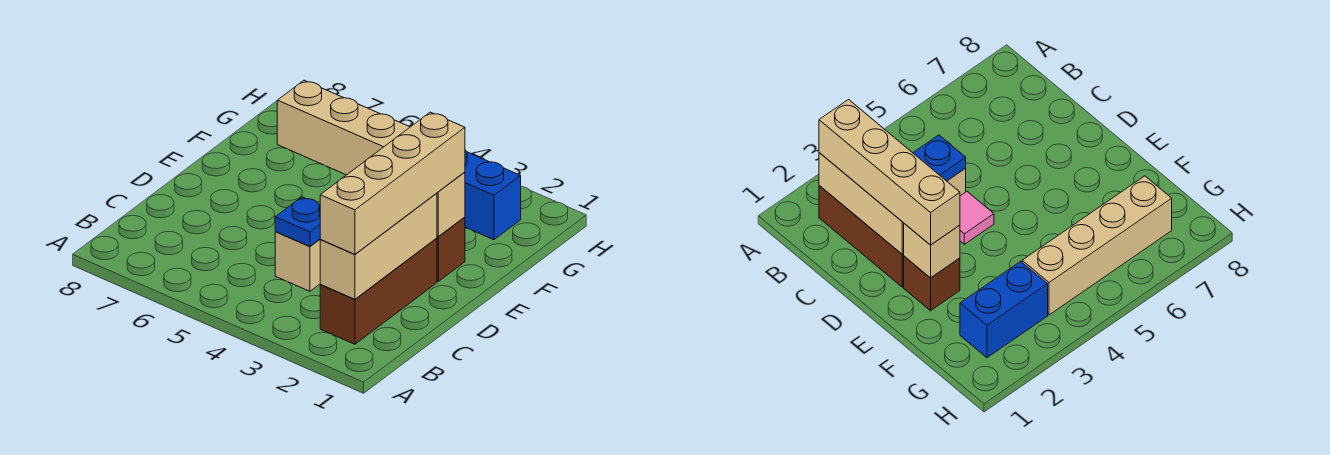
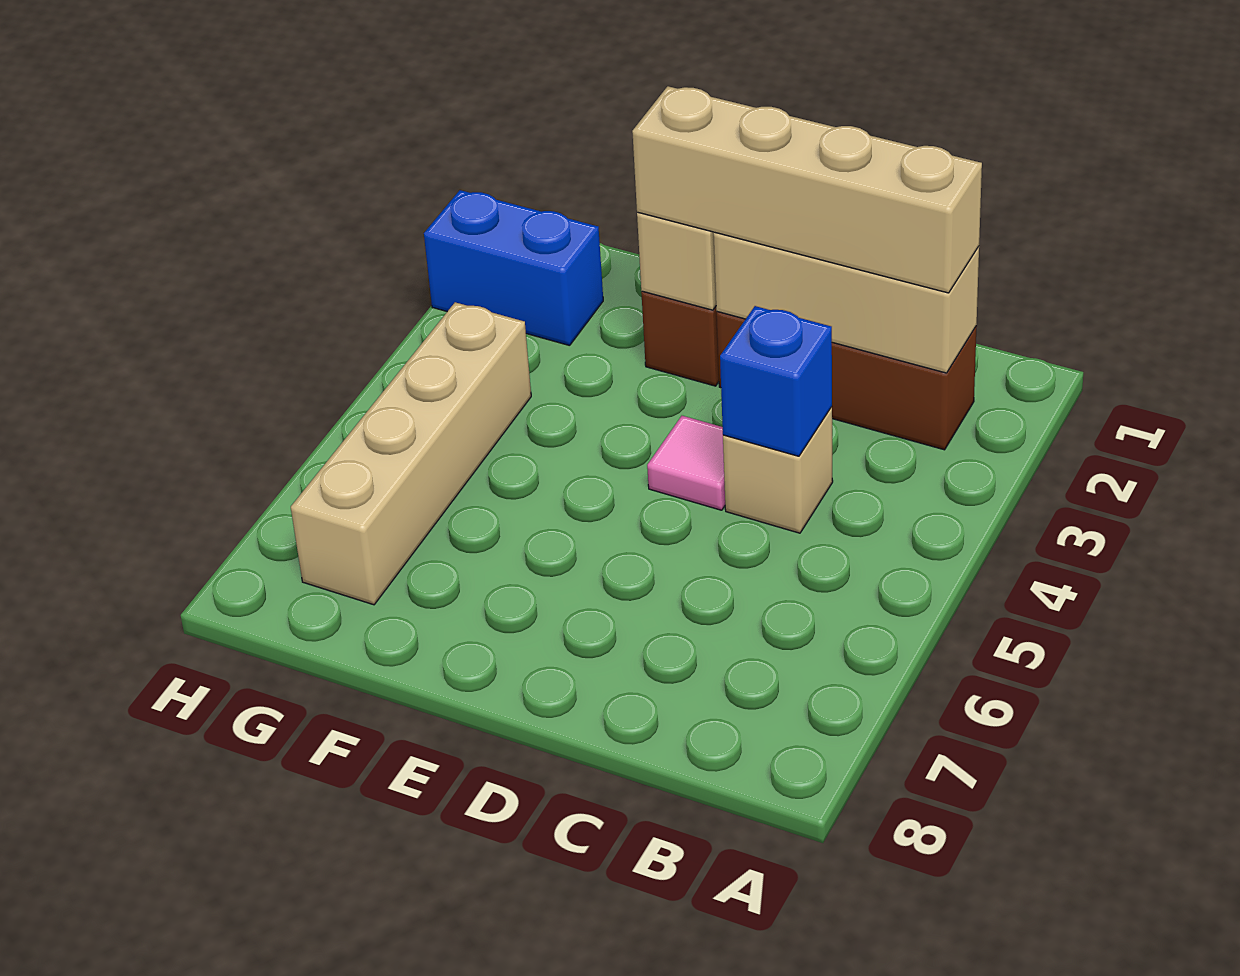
blue plate C4 level 2 -> blue brick C4 level 2
blue brick G2:G3 level 1 -> blue brick G2:H2 level 1

